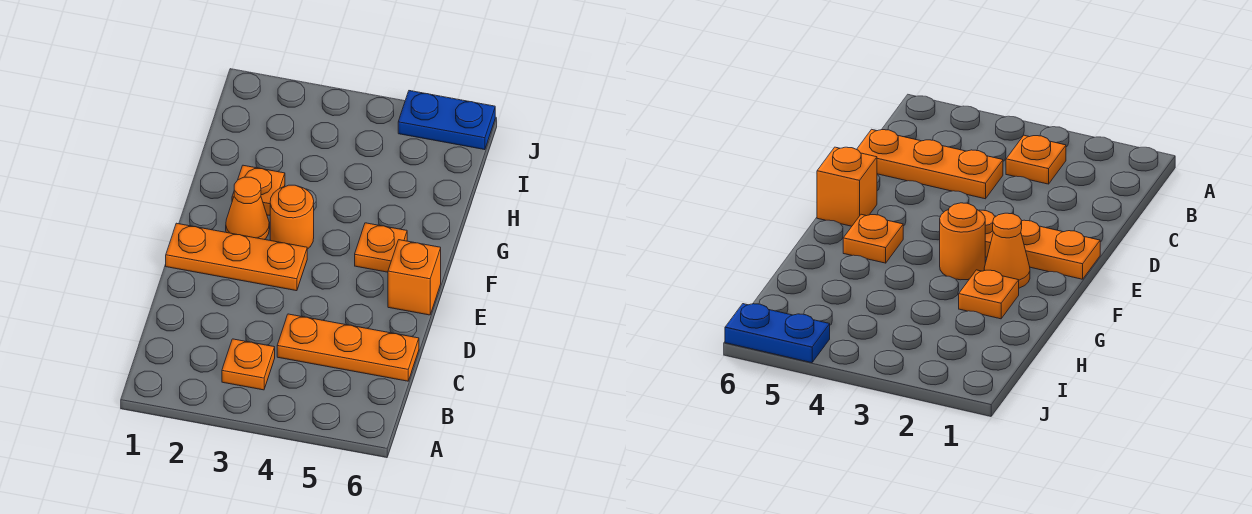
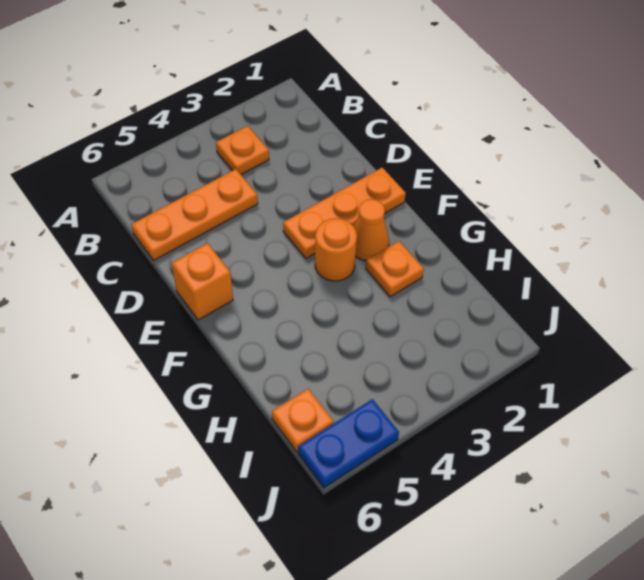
orange plate F5 level 1 -> orange plate I6 level 1

